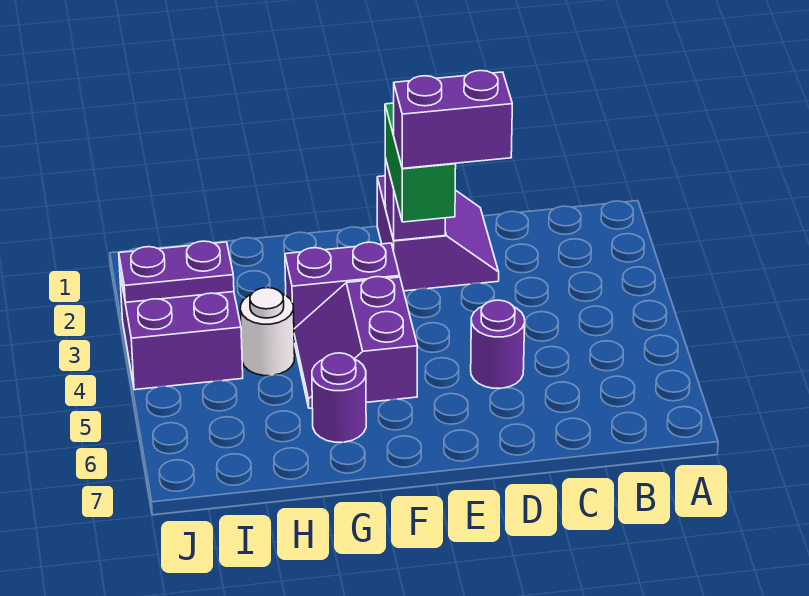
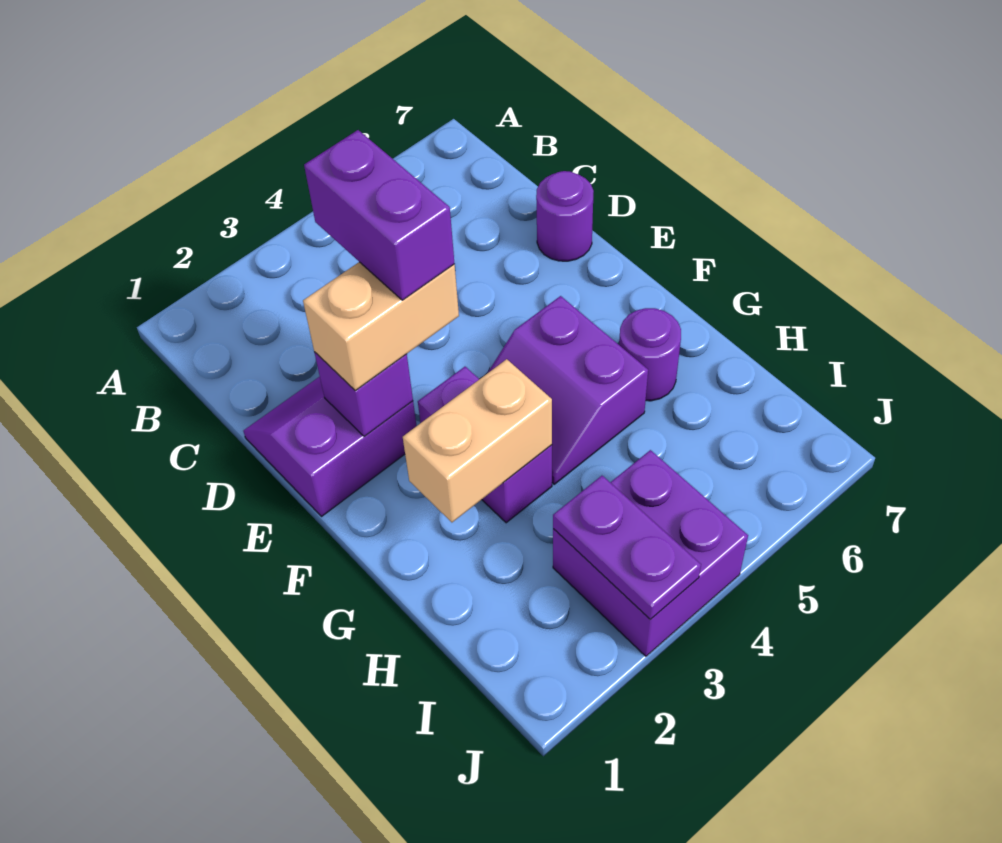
purple round brick D5 level 1 -> purple round brick D7 level 1
green brick E2:E3 level 3 -> tan brick E2:E3 level 3
purple slope F4:G5 level 1 top F -> purple slope F4:G5 level 1 top 5
none -> tan brick G2:G3 level 2
white round brick H4 level 1 -> none

